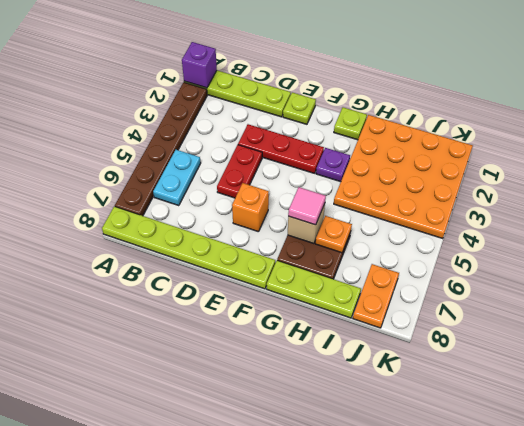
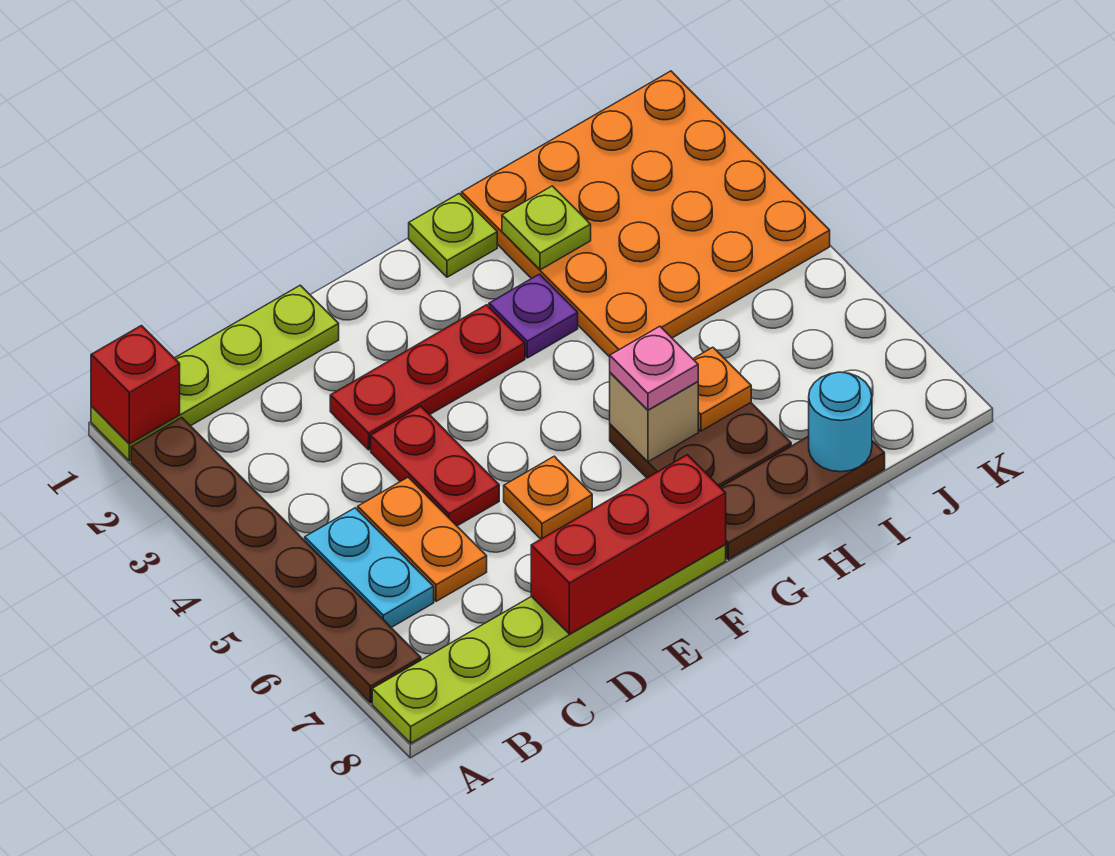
purple brick A1 level 2 -> red brick A1 level 2
none -> red brick D8:F8 level 2
lime plate E1 level 1 -> lime plate H2 level 2
orange brick E6 level 1 -> orange plate E6 level 1
pink tile G6 level 3 -> pink plate G6 level 3
lime plate G8:I8 level 1 -> brown plate G8:I8 level 1
none -> cyan round brick I8 level 2
orange plate J7:J8 level 1 -> orange plate C5:C6 level 1

